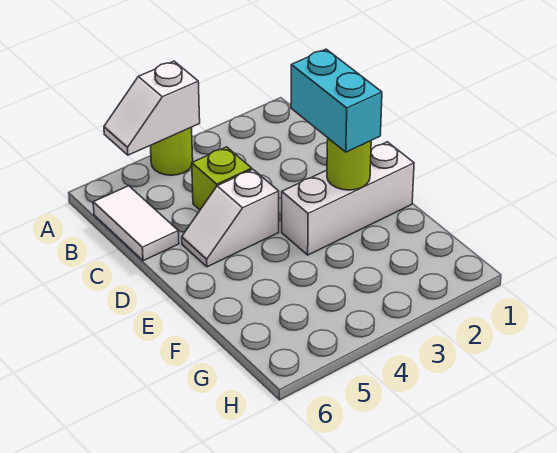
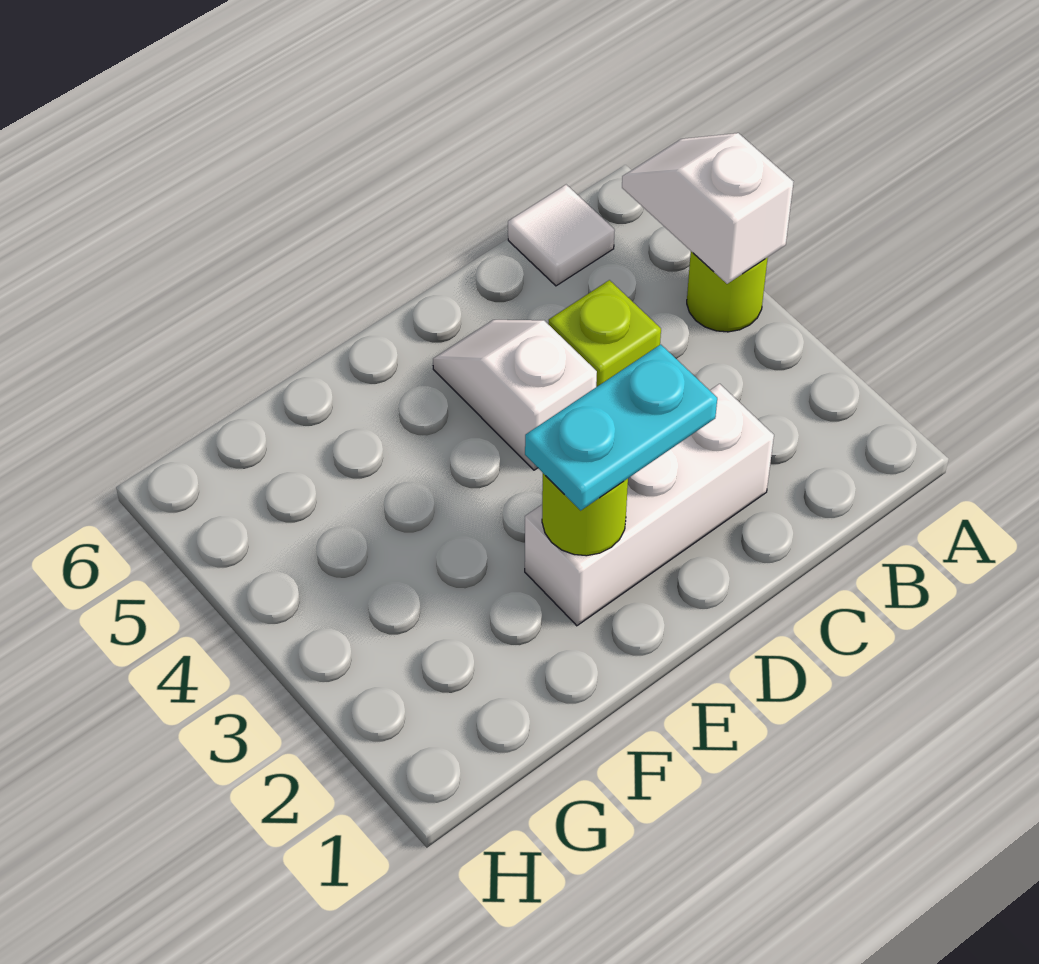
white tile B6:C6 level 1 -> white tile B6 level 1
cyan brick D2:E2 level 3 -> cyan plate D2:E2 level 3
white brick E1:E3 level 1 -> white brick C2:E2 level 1

